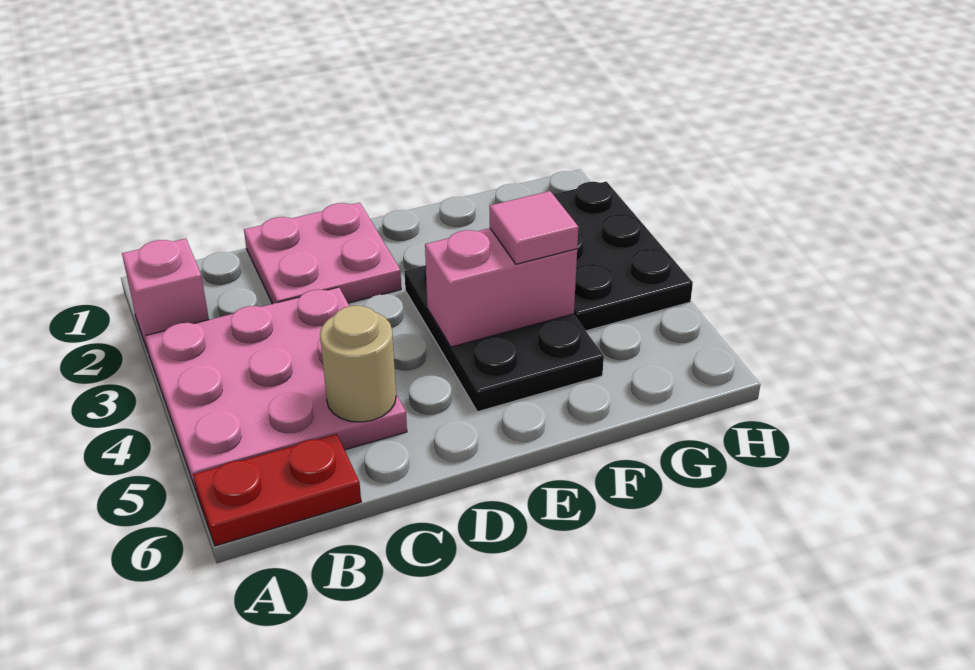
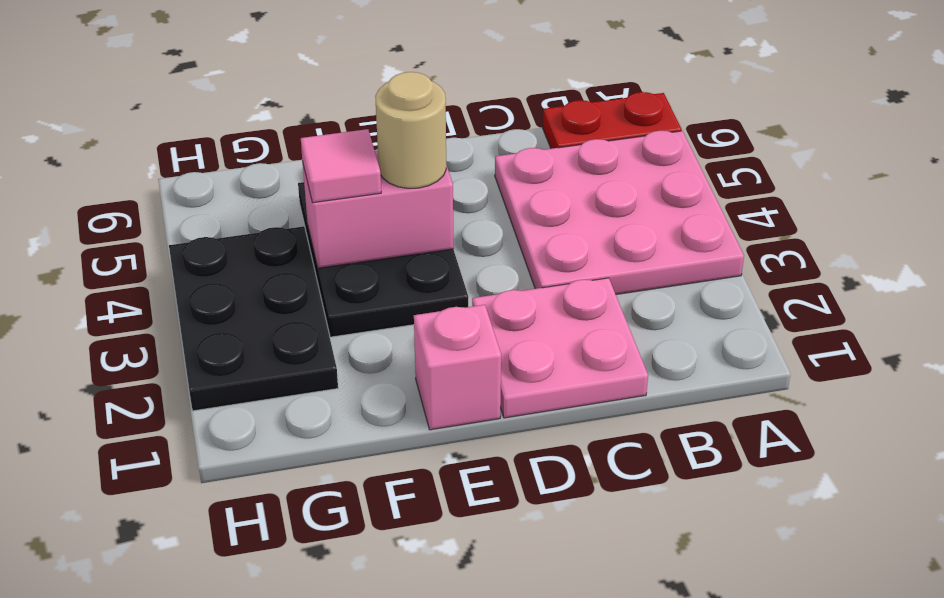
pink brick A2 level 1 -> pink brick E1 level 1
tan round brick C5 level 2 -> tan round brick E4 level 3

